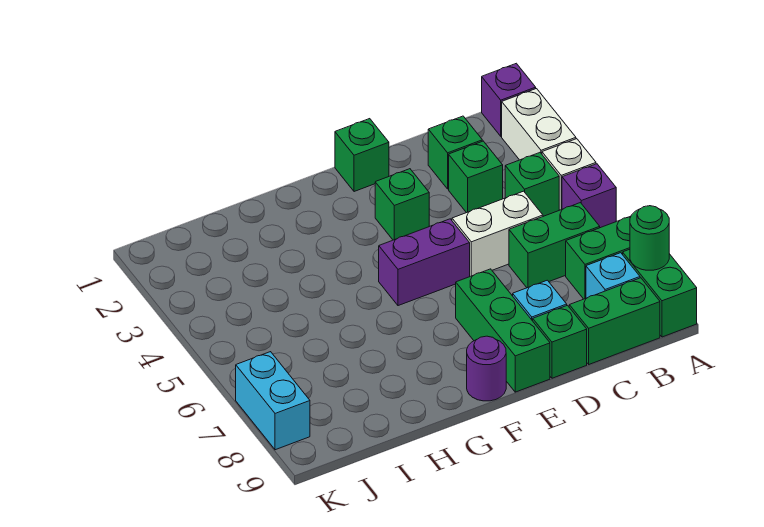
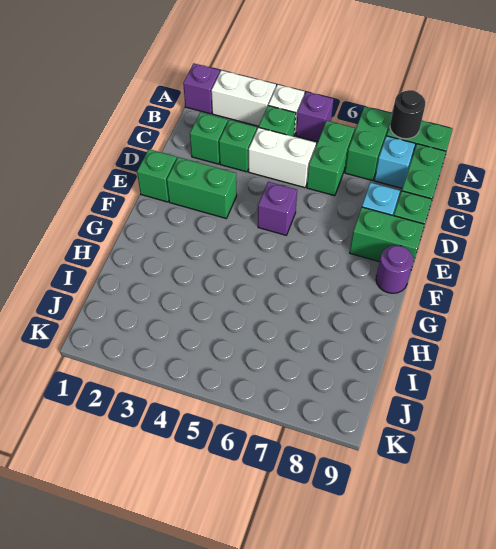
green round brick A8 level 2 -> black round brick A8 level 2
white brick C5:D5 level 1 -> white brick C4:C5 level 1
green brick E3 level 1 -> green brick E2:E3 level 1
purple brick E5:F5 level 1 -> purple brick E5 level 1
green brick E7:E9 level 1 -> green brick E8:E9 level 1
cyan brick K7:K8 level 1 -> none

